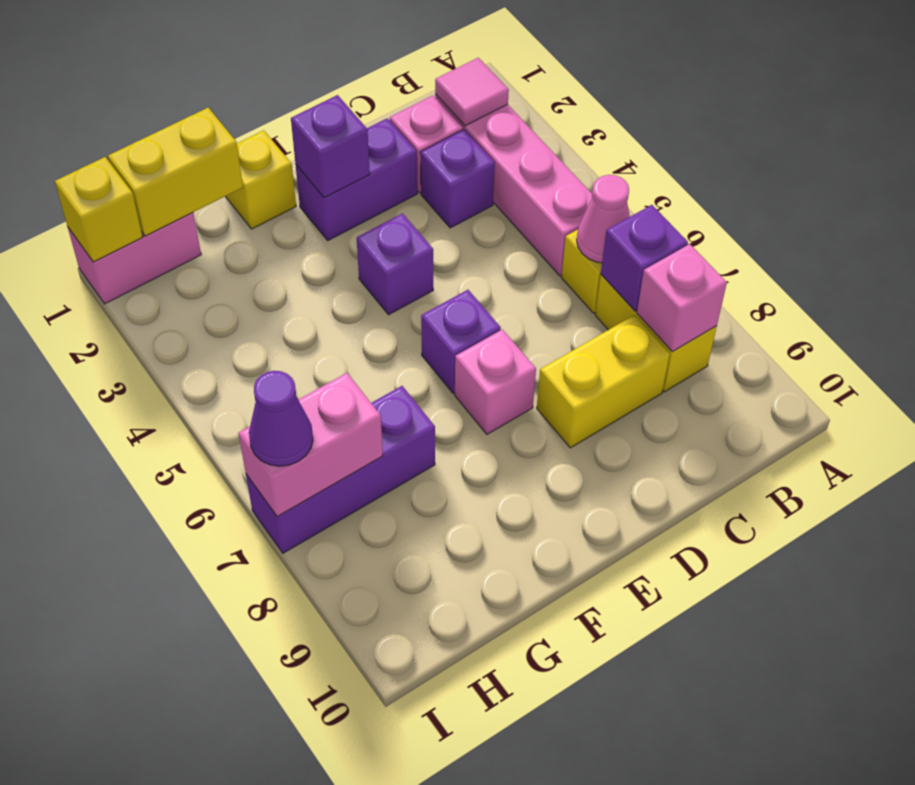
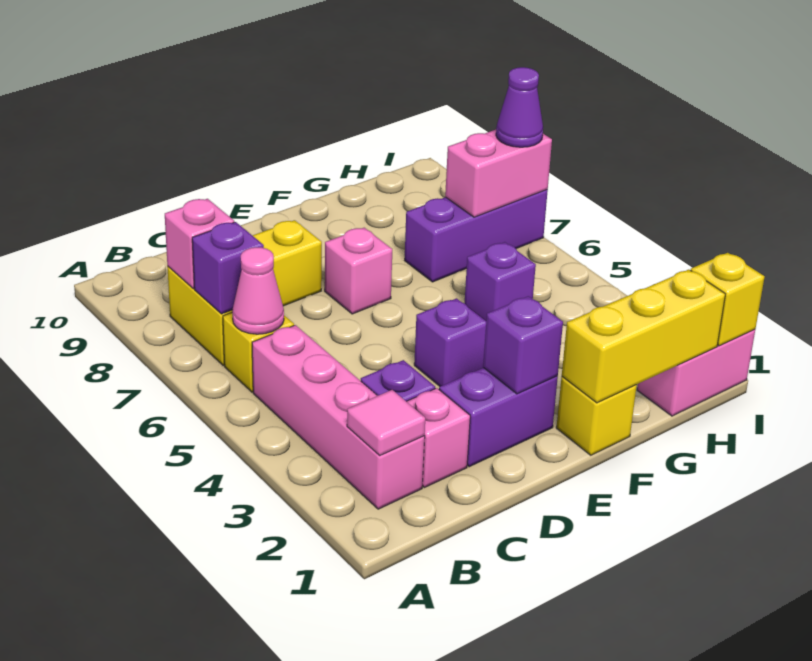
purple brick E6 level 1 -> purple brick G5 level 1
yellow brick G1:H1 level 2 -> yellow brick F1:H1 level 2

